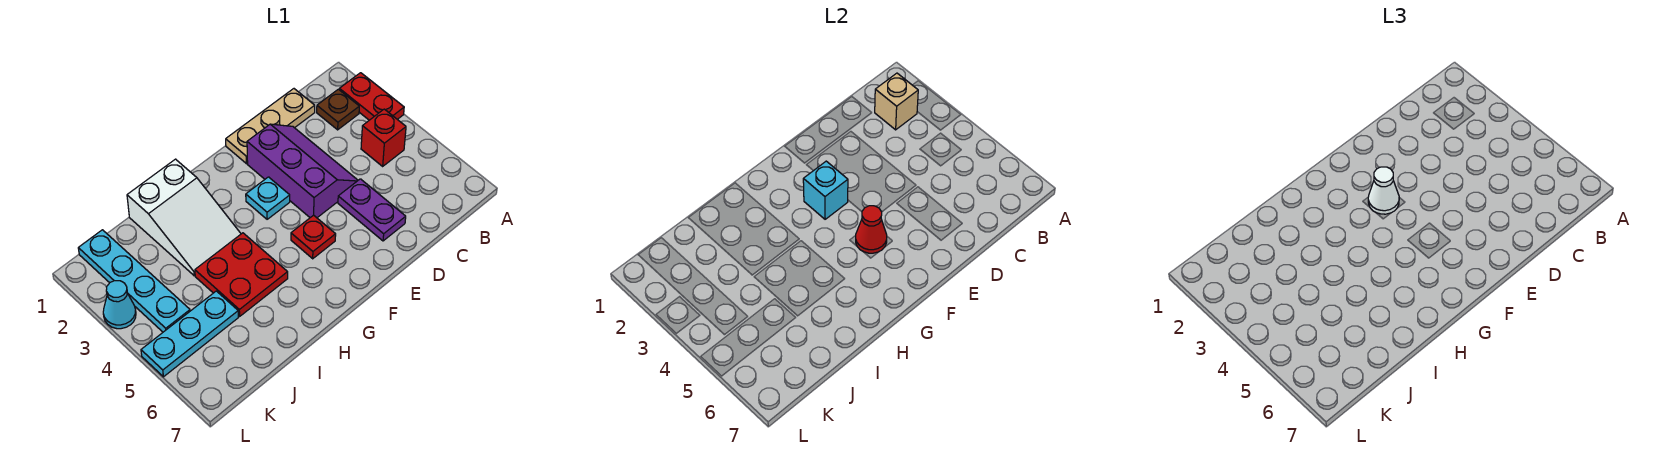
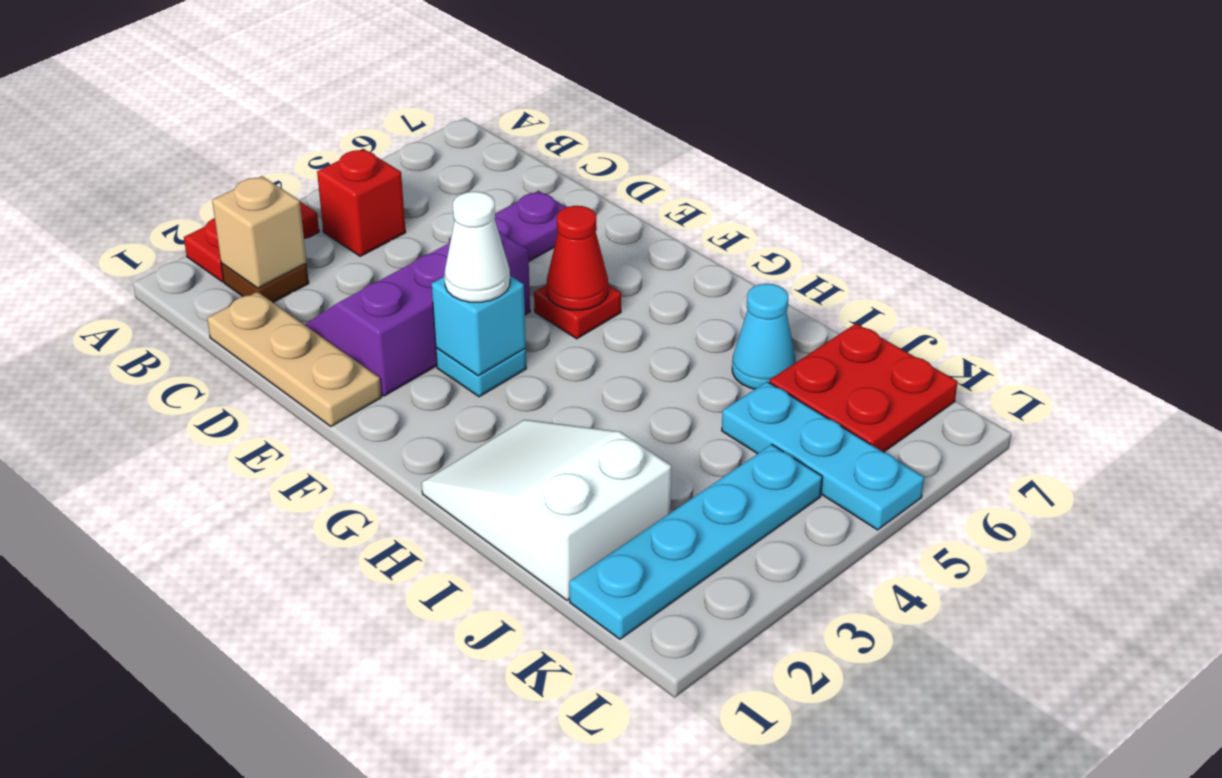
white slope H1:I3 level 1 top 1 -> white slope H1:J2 level 1 top J
red plate H4:I5 level 1 -> red plate J6:K7 level 1
cyan cone L3 level 1 -> cyan cone I6 level 1

